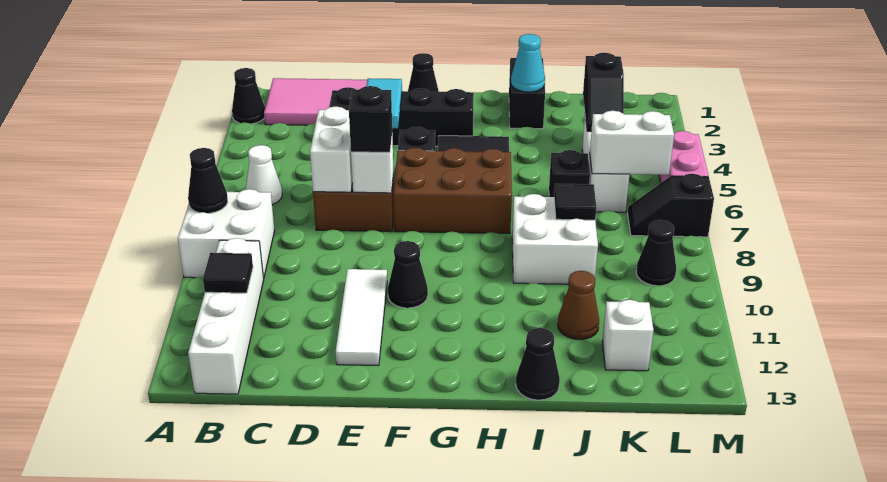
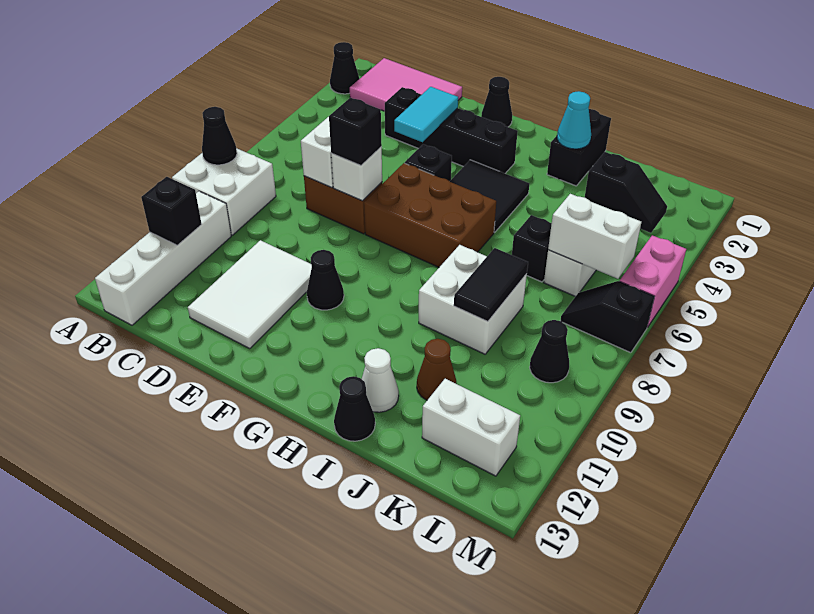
white cone B6 level 1 -> white cone I12 level 1
black tile B11 level 2 -> black brick B11 level 2
white tile E10:E12 level 1 -> white tile D10:E12 level 1
black tile J8 level 2 -> black tile J8:J9 level 2
black slope K3:K4 level 2 top 3 -> black slope K4:L4 level 2 top K
white brick K12 level 1 -> white brick K12:L12 level 1

